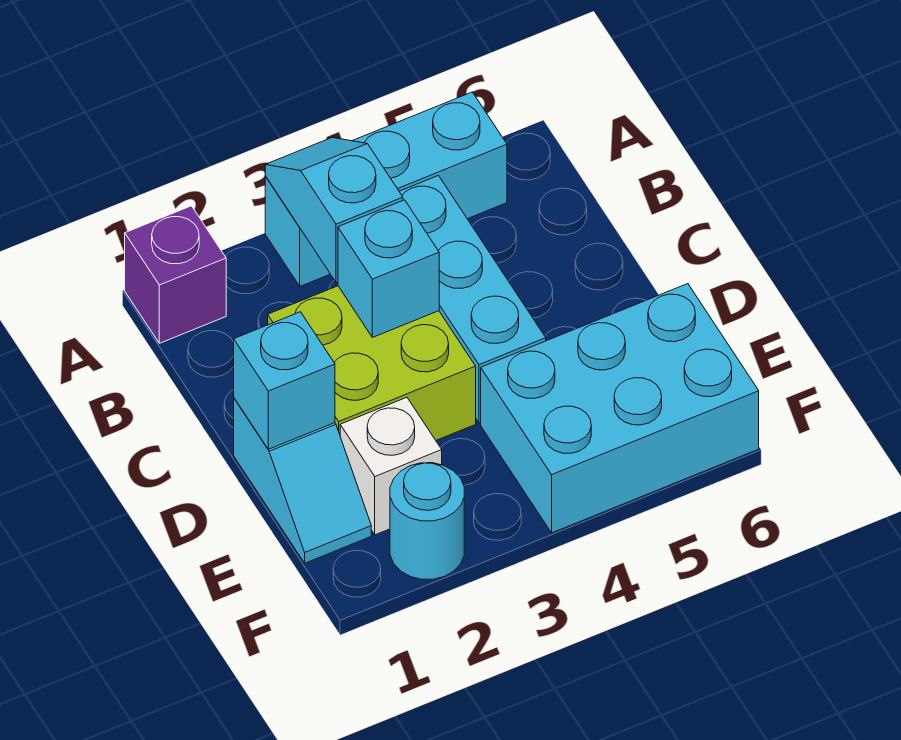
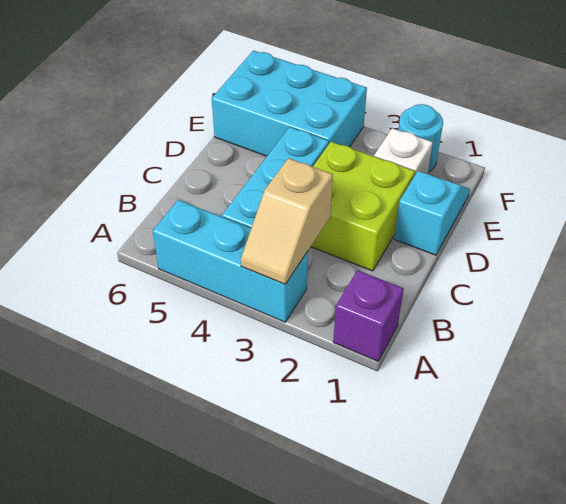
cyan slope A3:B3 level 2 top B -> tan slope A3:B3 level 2 top B
cyan brick C3 level 2 -> none
cyan brick D1 level 2 -> none

